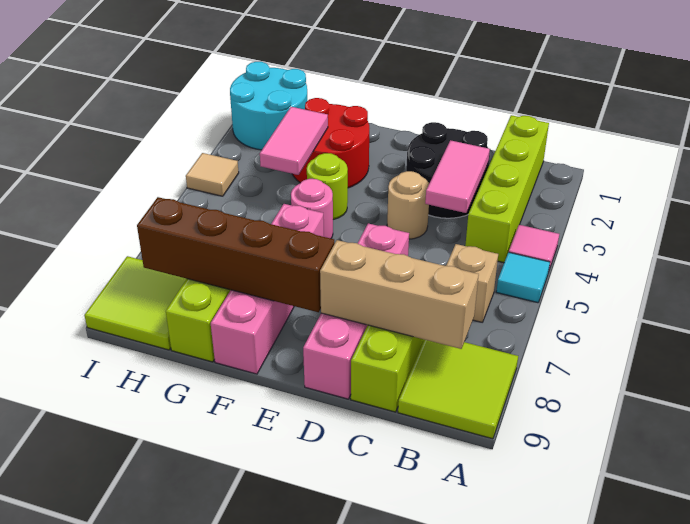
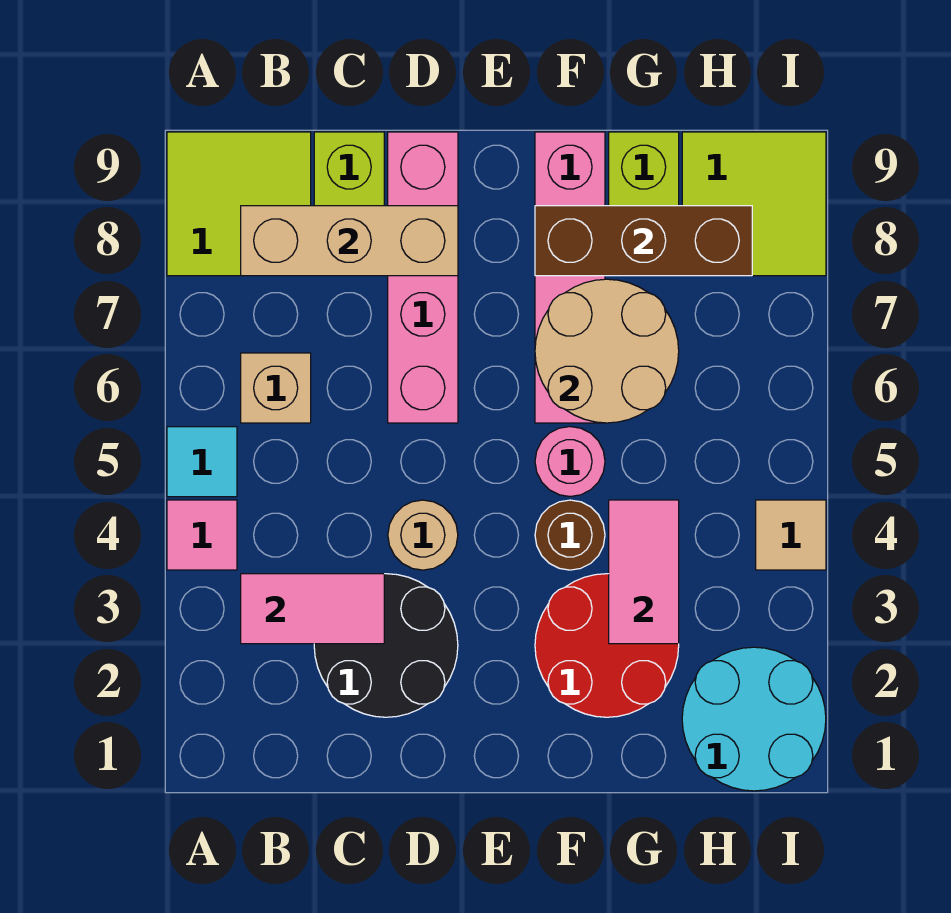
lime brick B1:B4 level 1 -> none
pink tile C3:C4 level 2 -> pink tile B3:C3 level 2
brown brick E8:H8 level 2 -> brown brick F8:H8 level 2
lime round brick F4 level 1 -> brown round brick F4 level 1
none -> tan round brick F6:G7 level 2

